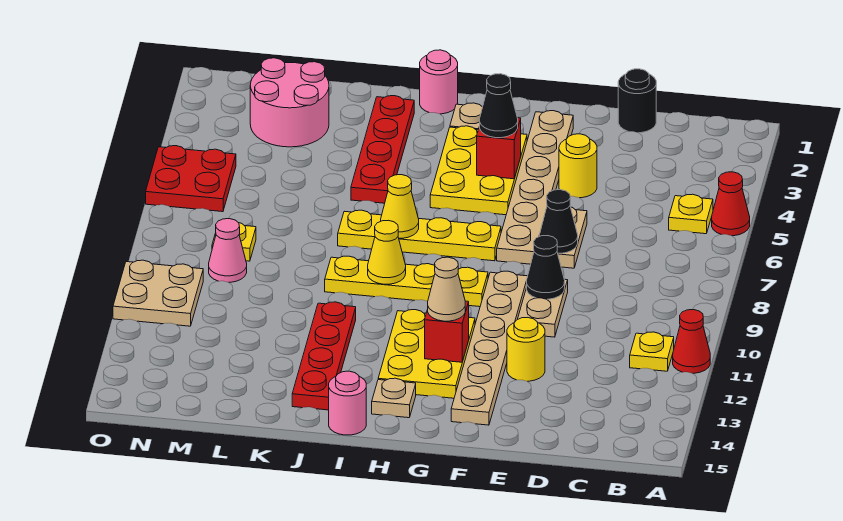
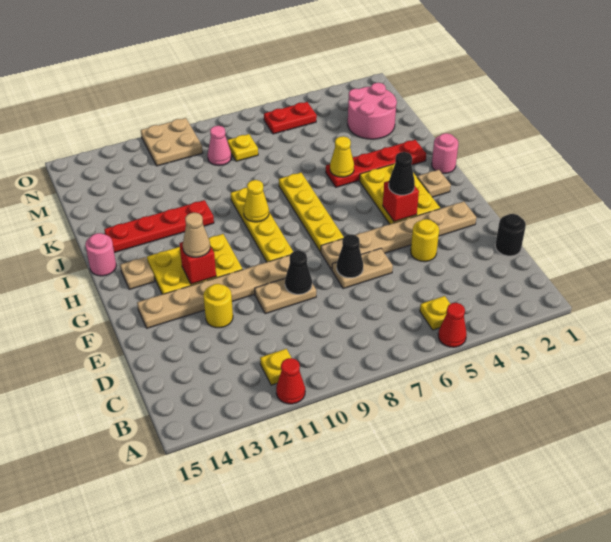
yellow plate G3:H5 level 1 -> yellow plate G3:I4 level 1
yellow cone I7 level 2 -> yellow cone J5 level 2
red plate N5:O6 level 1 -> red plate N5:N6 level 1

